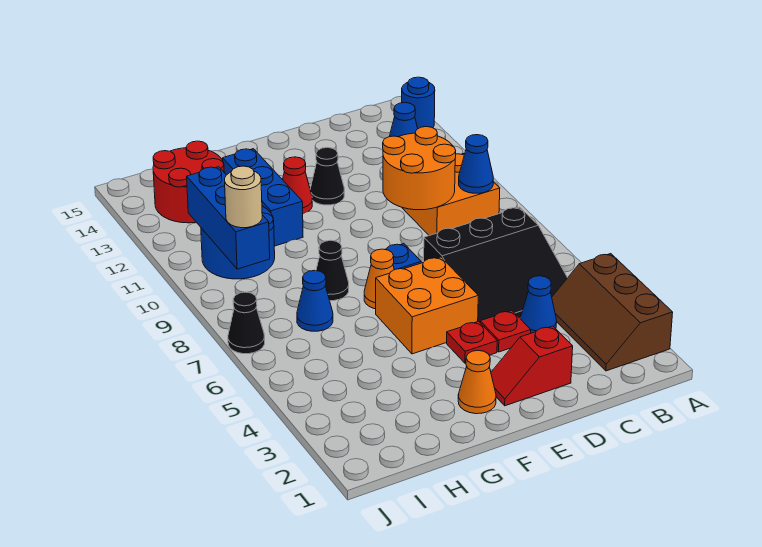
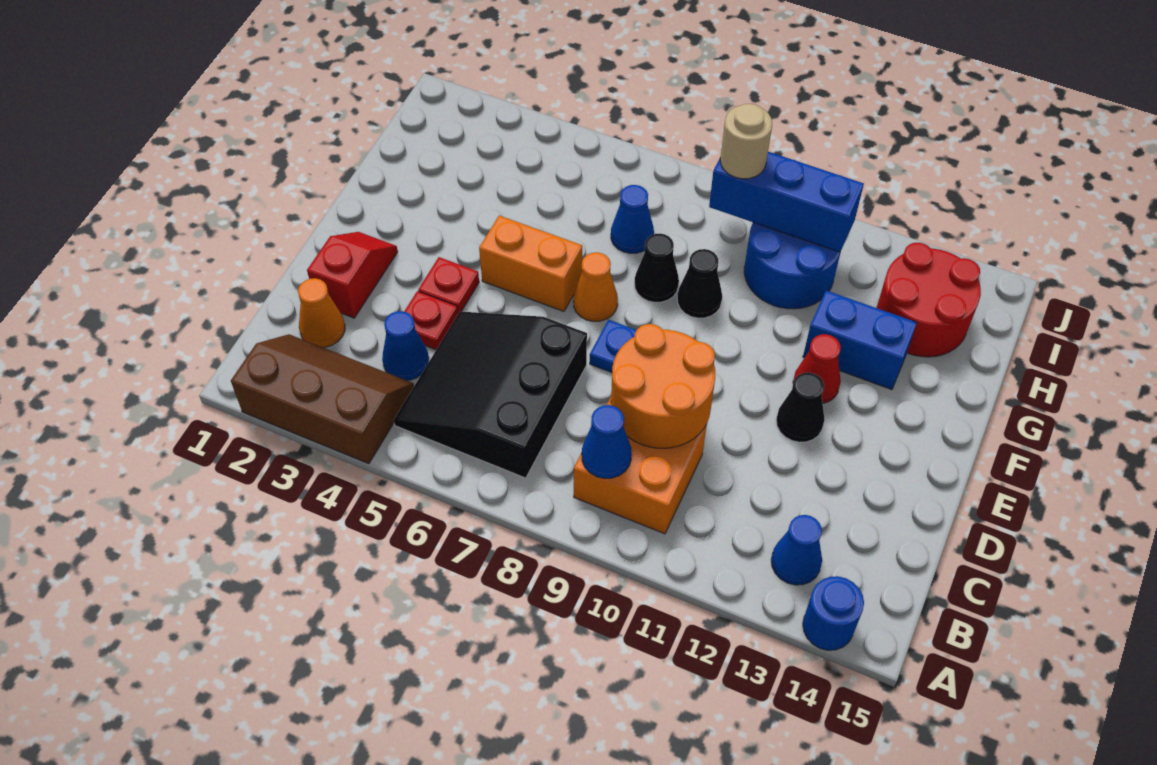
orange brick E5:F6 level 1 -> orange brick F5:F6 level 1
orange cone F2 level 1 -> orange cone C2 level 1
blue brick G11:G13 level 1 -> blue brick G12:G13 level 1
black cone J7 level 1 -> black cone G9 level 1

